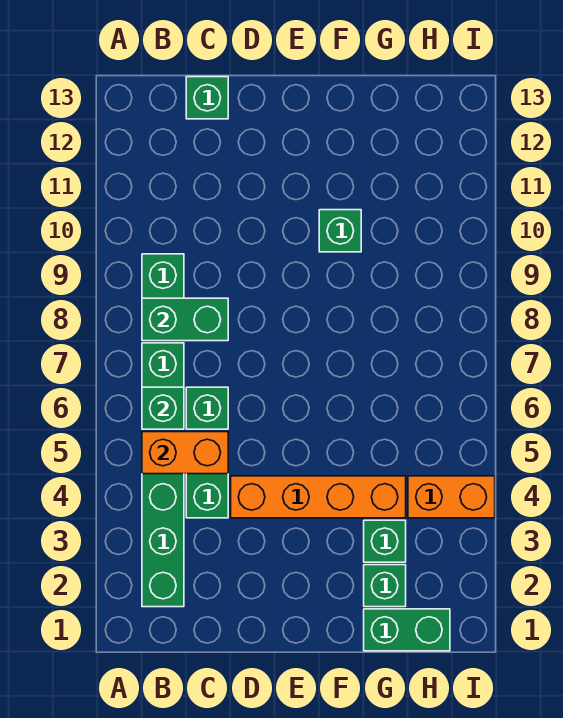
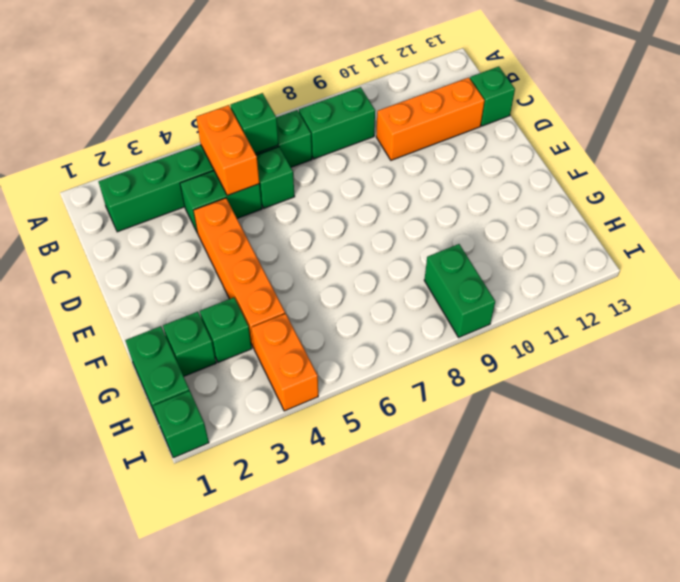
green brick B8:C8 level 2 -> green brick H9:I9 level 1
none -> orange brick C10:C12 level 1
green brick F10 level 1 -> green brick I1 level 1

